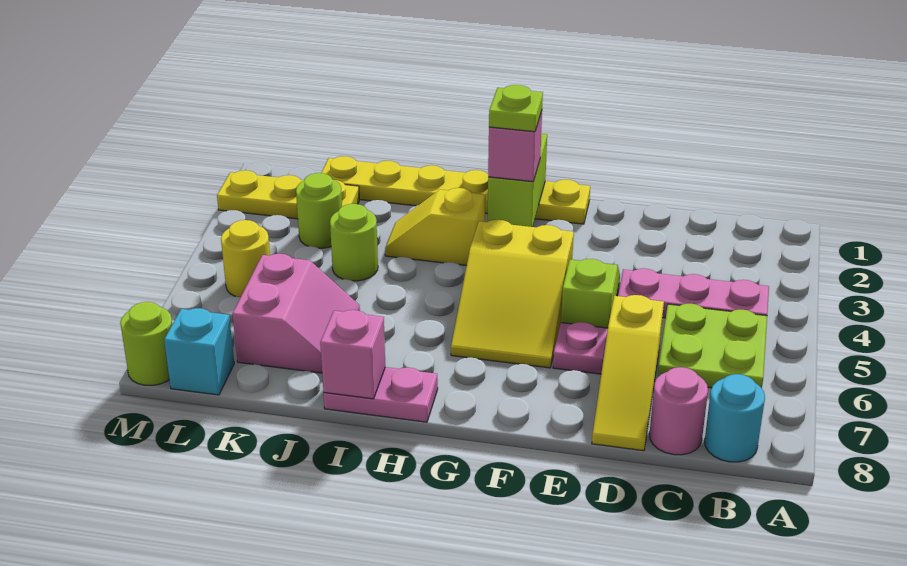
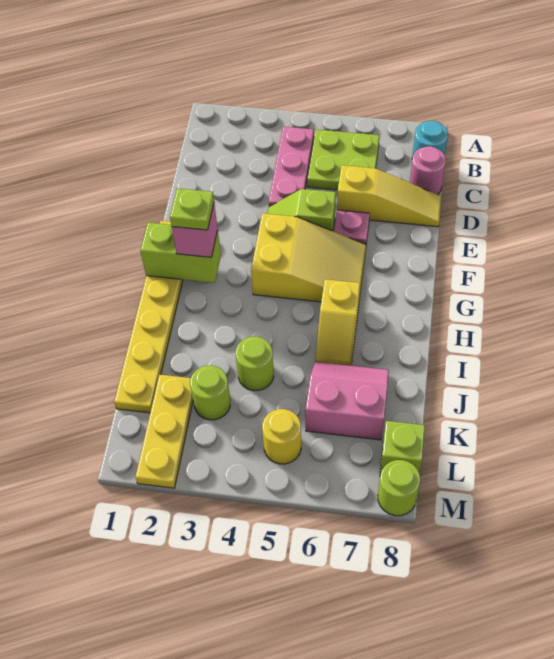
yellow slope H3:I3 level 1 top H -> yellow slope H6:I6 level 1 top H
pink plate H8:I8 level 1 -> none
pink brick I8 level 2 -> none
cyan brick L8 level 1 -> lime brick L8 level 1

